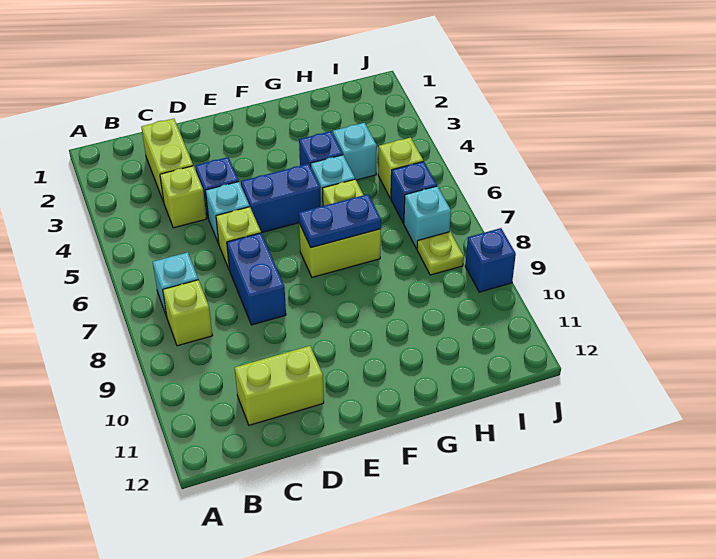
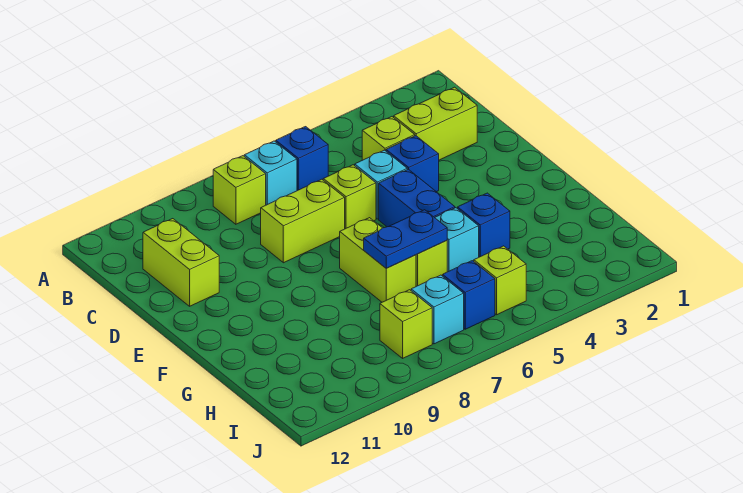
blue brick D7:D8 level 1 -> lime brick D7:D8 level 1
blue plate F7:G7 level 2 -> blue plate G6:G7 level 2
cyan brick H4 level 1 -> none
lime plate I8 level 1 -> lime brick I8 level 1
blue brick J9 level 1 -> blue brick B6 level 1

